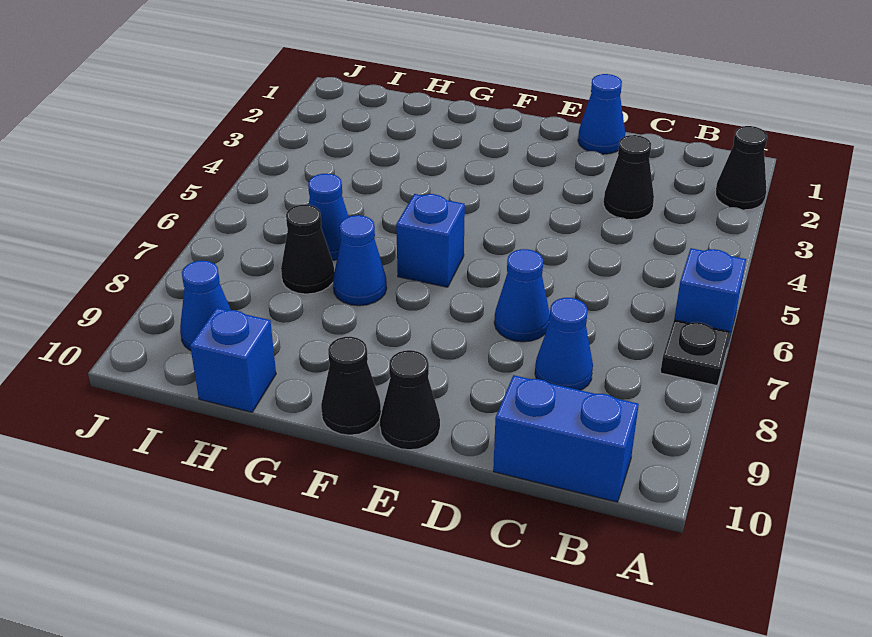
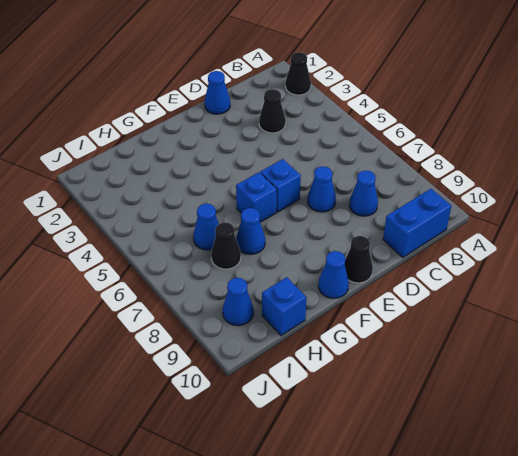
blue brick A6 level 1 -> blue brick E6 level 1
black plate A7 level 1 -> none
black cone F10 level 1 -> blue cone F10 level 1

